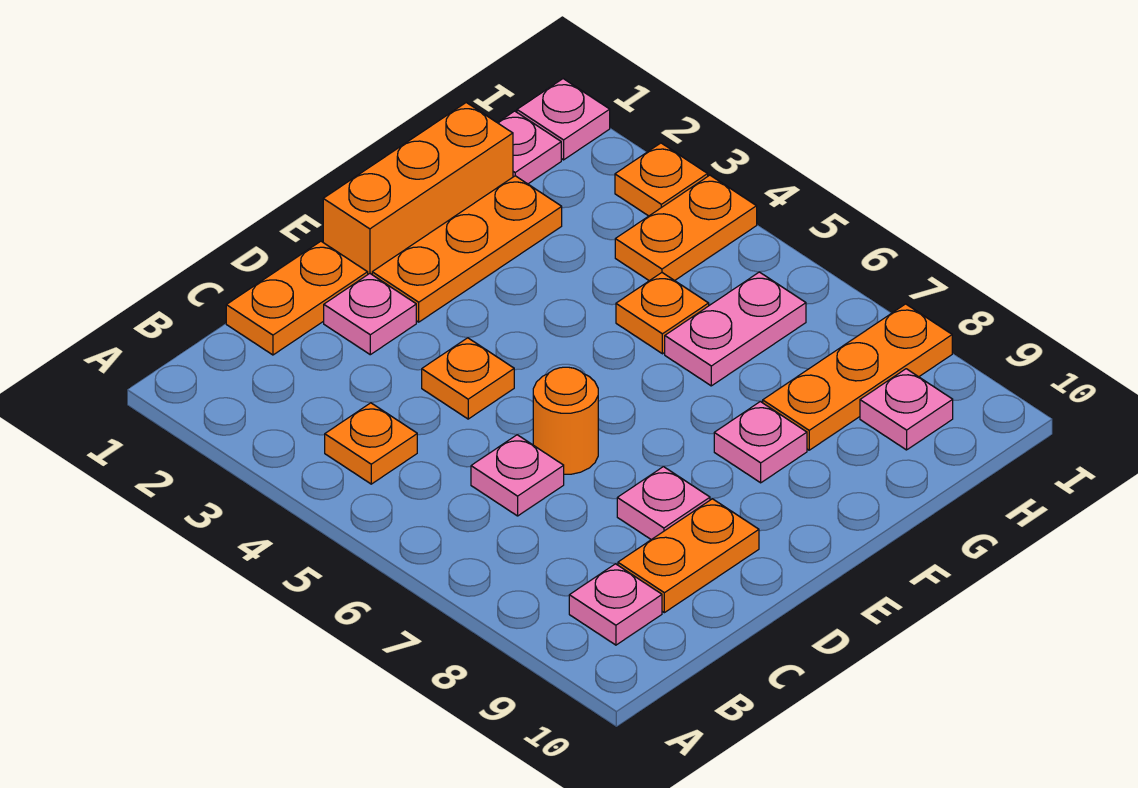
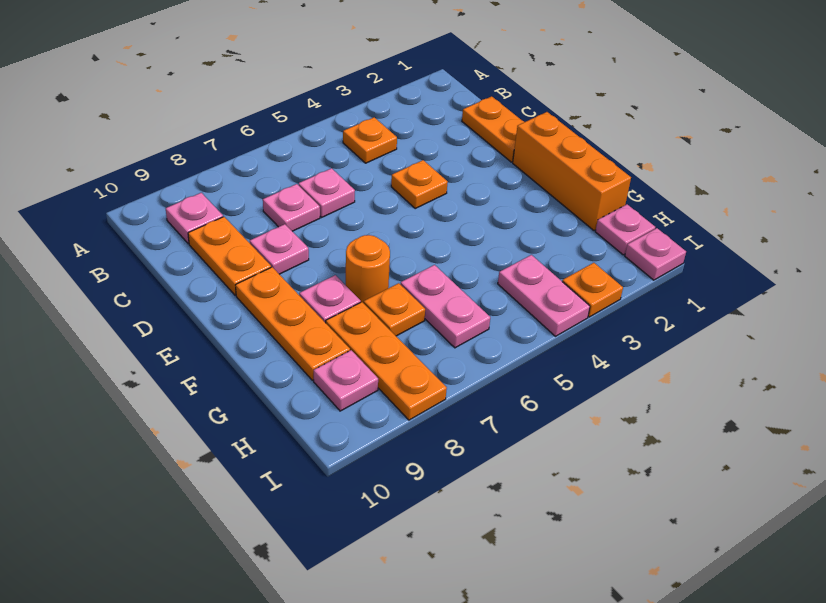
pink plate D2 level 1 -> pink plate C7 level 1
orange round brick D6 level 1 -> orange round brick F7 level 1
orange plate E2:G2 level 1 -> orange plate E9:G9 level 1
orange plate G5 level 1 -> orange plate G7 level 1
orange plate H4:I4 level 1 -> pink plate H4:I4 level 1

